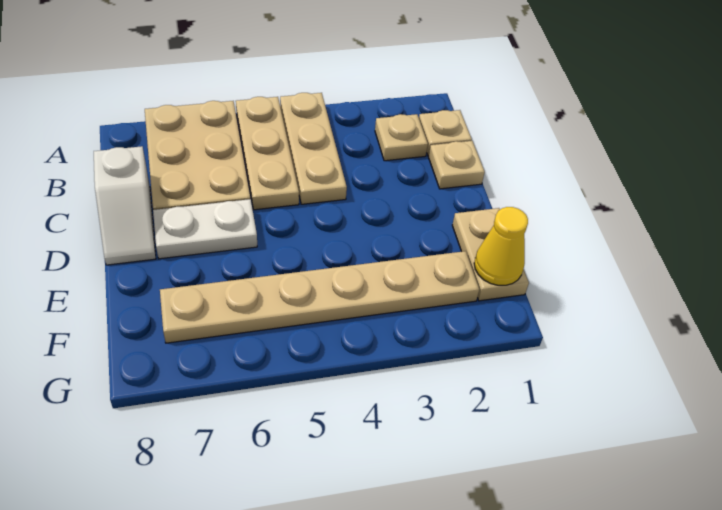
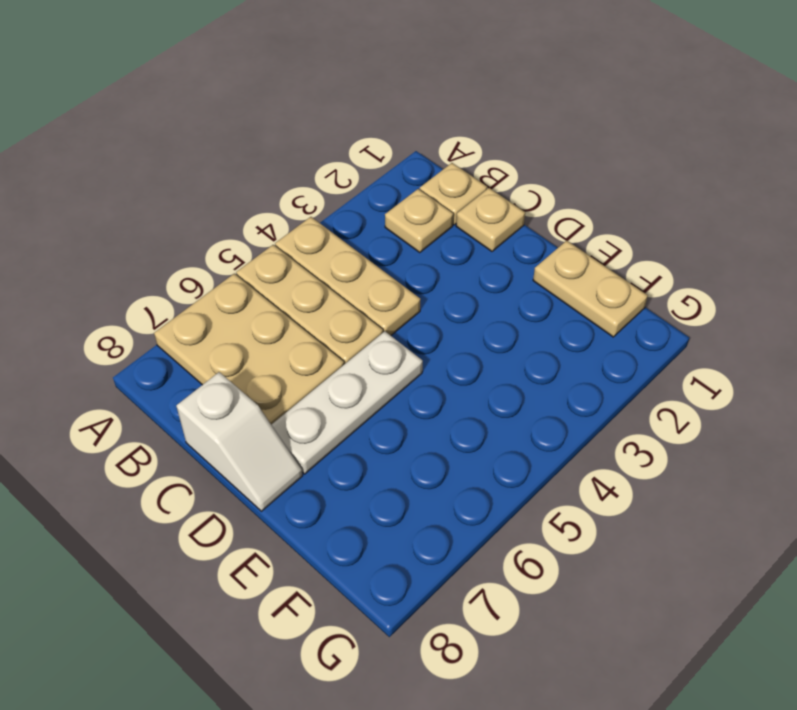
white plate D6:D7 level 1 -> white plate D5:D7 level 1
yellow cone F1 level 2 -> none
tan plate F2:F7 level 1 -> none

